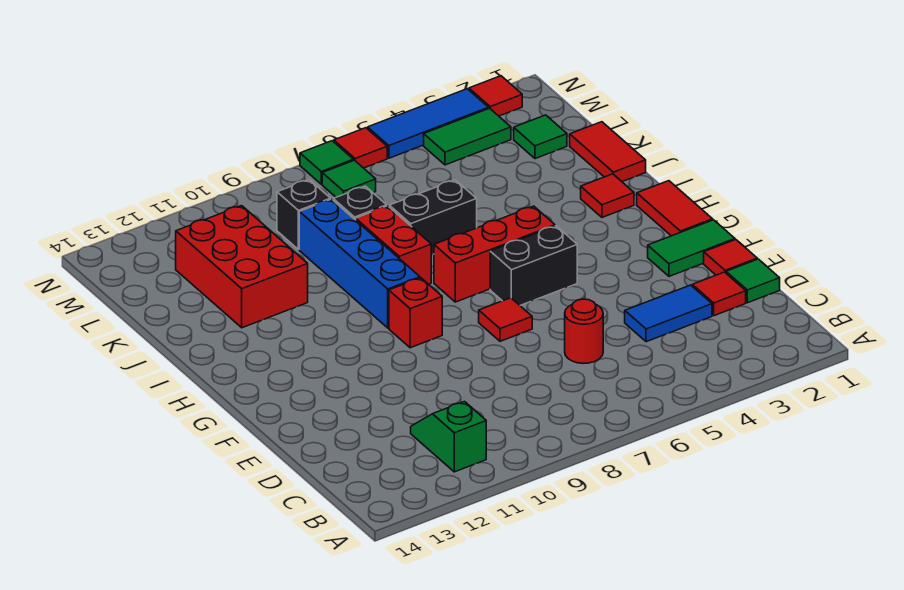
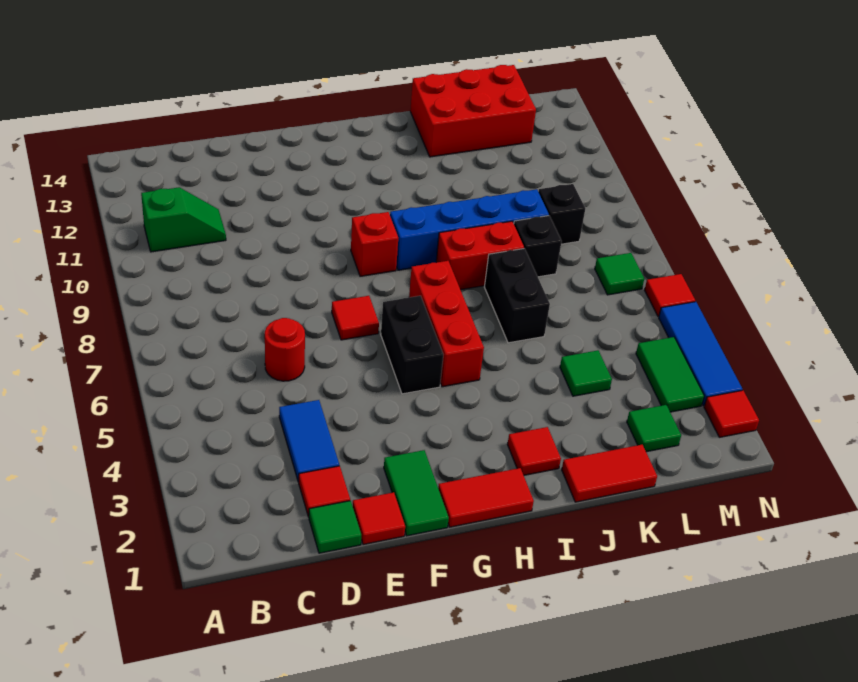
red brick J11:L12 level 1 -> red brick J13:L14 level 1
green tile N7 level 1 -> green tile K4 level 1

